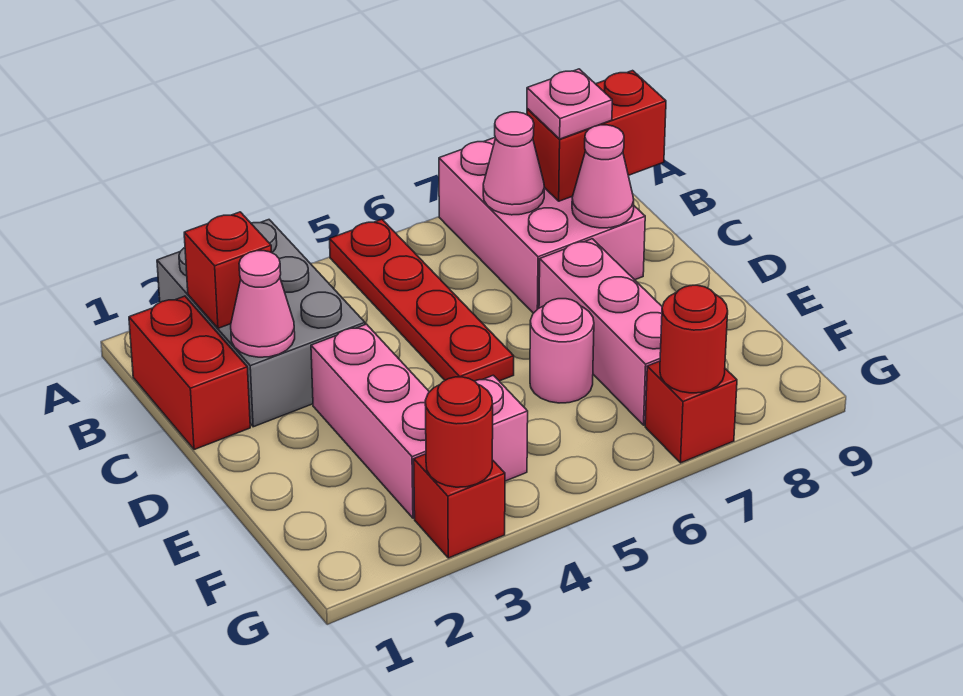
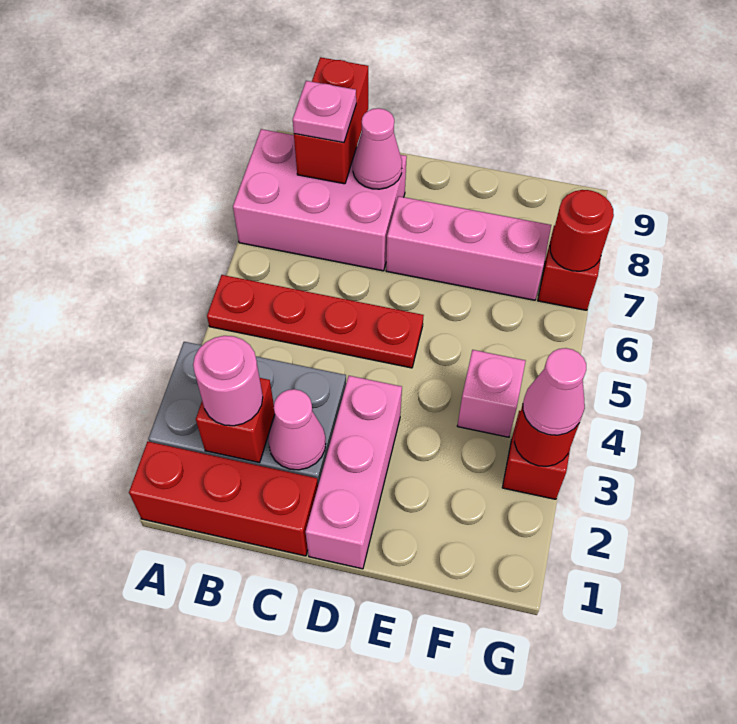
red brick B1:C1 level 1 -> red brick A1:C1 level 1
pink cone B7 level 2 -> pink cone G3 level 3
pink brick D3:F3 level 1 -> pink brick D1:D3 level 1
pink round brick E6 level 1 -> pink round brick B2 level 3

